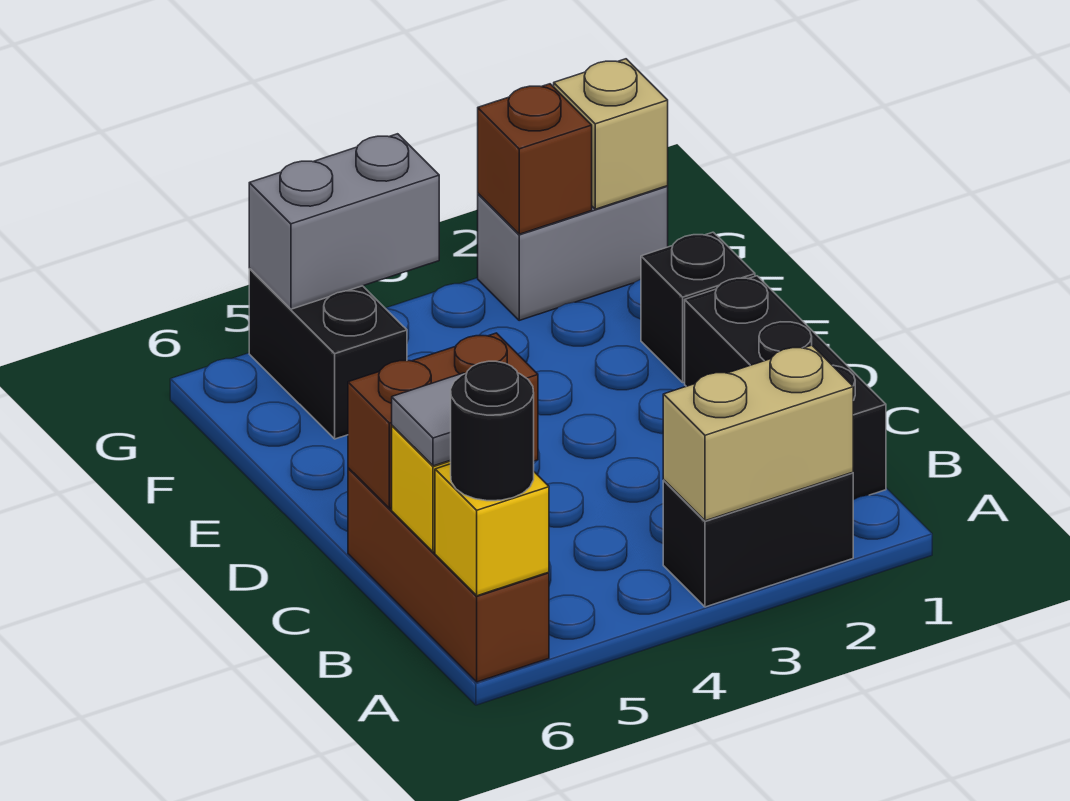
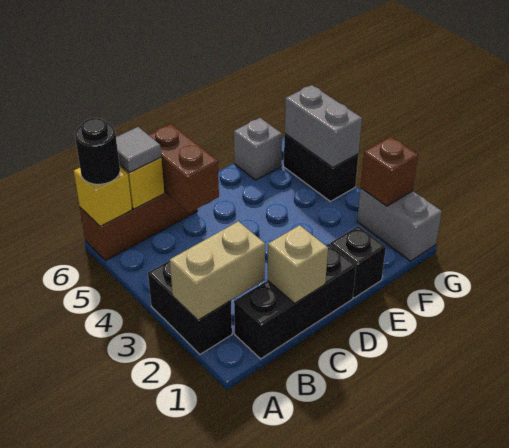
tan brick A2:A3 level 2 -> tan brick A2:B2 level 2
black brick F5:G5 level 1 -> black brick G4:G5 level 1
none -> grey brick F6 level 1
tan brick G1 level 2 -> tan brick C1 level 2

